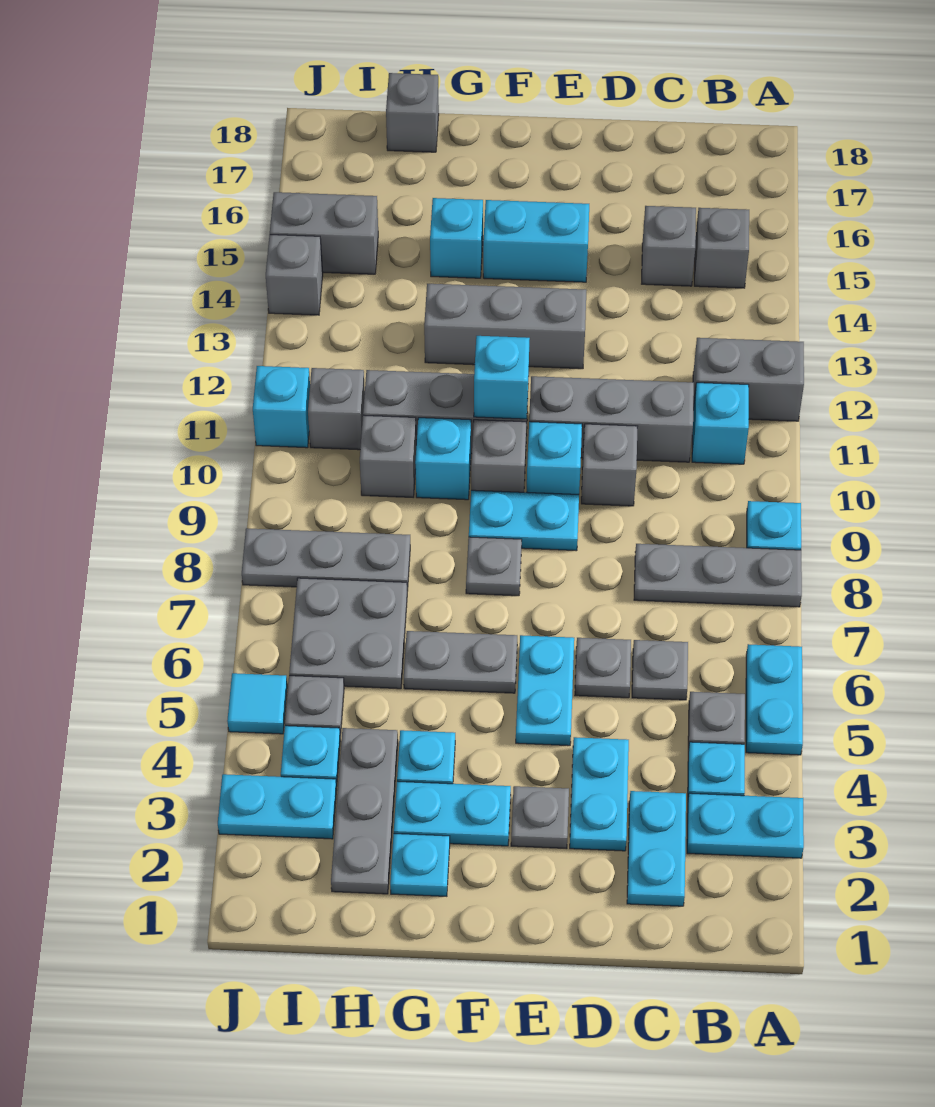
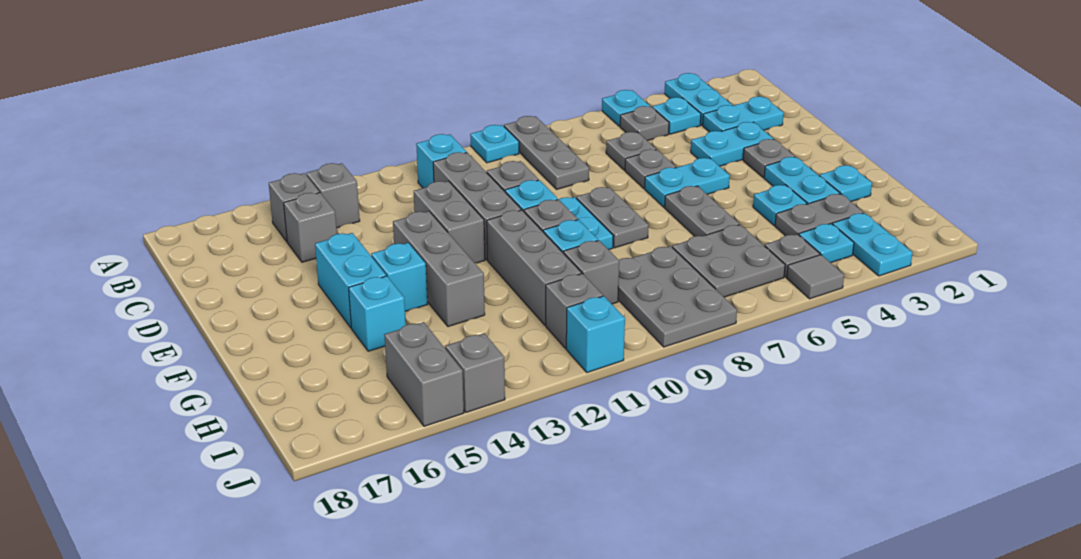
cyan plate A5:A6 level 1 -> cyan plate A5 level 1
grey brick A12:B12 level 1 -> grey brick D12:E12 level 1
grey plate F8 level 1 -> grey plate E8:F8 level 1
cyan brick F11 level 2 -> cyan brick F14 level 1
grey plate H2:H4 level 1 -> grey plate H3:H4 level 1
grey plate H8:J8 level 1 -> grey plate H8:J9 level 1
grey brick H18 level 1 -> grey brick B14 level 1
cyan tile J5 level 1 -> grey tile J5 level 1

